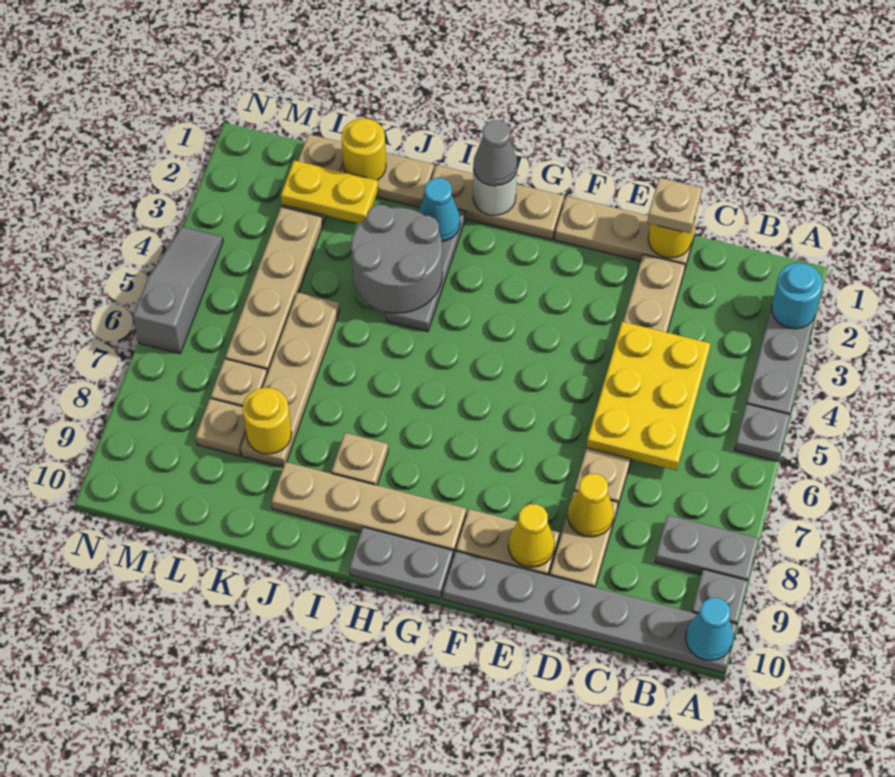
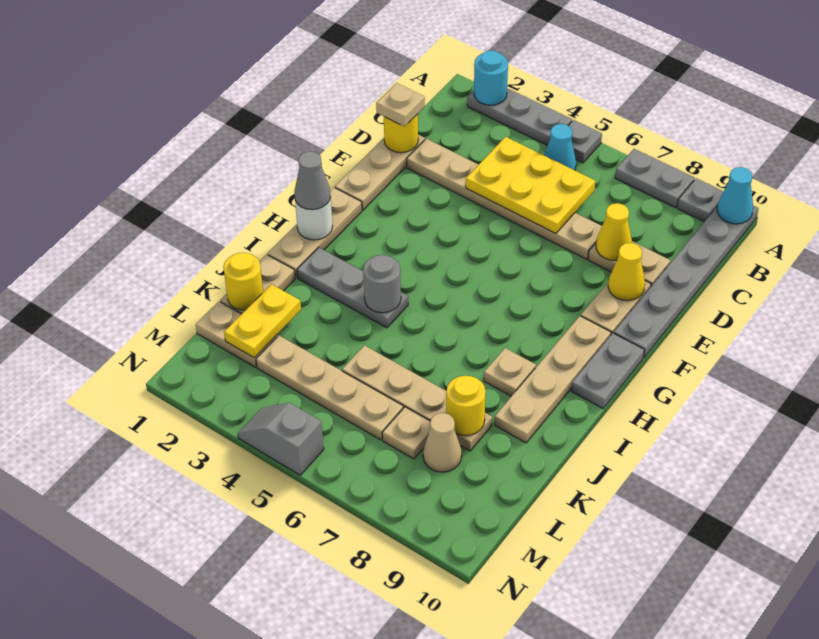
grey plate A8:B8 level 1 -> grey plate A7:A8 level 1
cyan cone I2 level 2 -> cyan cone B5 level 1
grey round brick I3:J4 level 2 -> grey round brick I4 level 2
tan plate L8 level 1 -> tan cone L8 level 1
grey slope N4:N6 level 1 top 6 -> grey slope N4:N5 level 1 top 5

